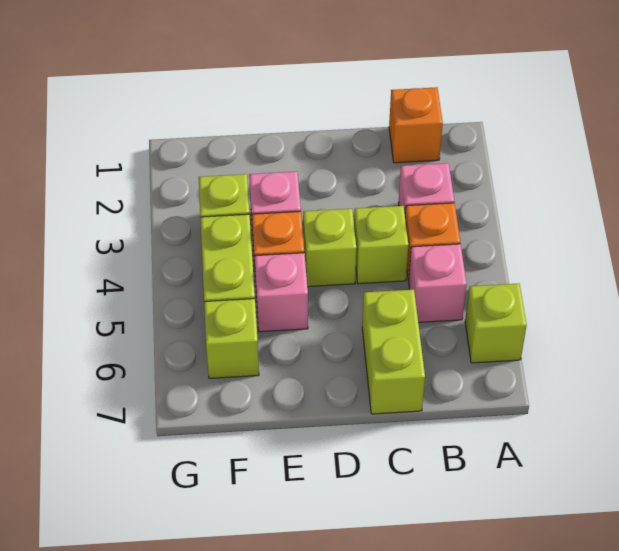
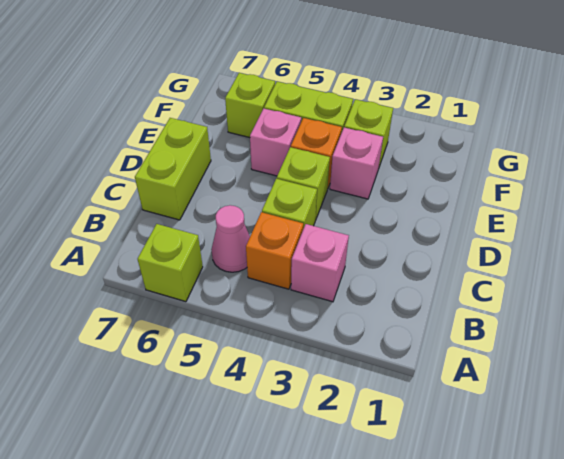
orange brick B1 level 1 -> none
pink brick B5 level 1 -> pink cone B5 level 1
lime brick C6:C7 level 1 -> lime brick C7:D7 level 1

